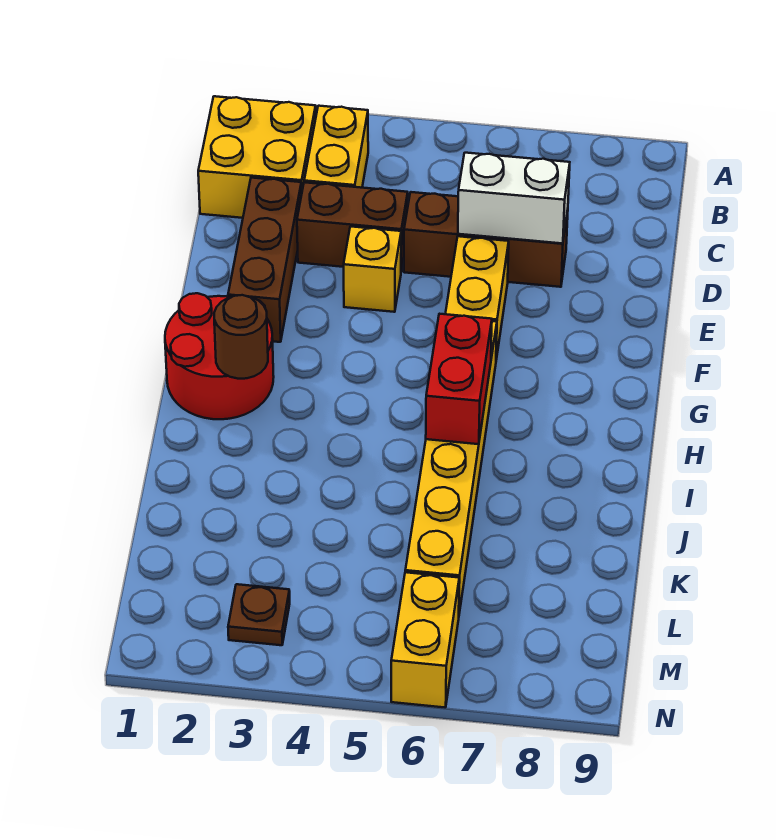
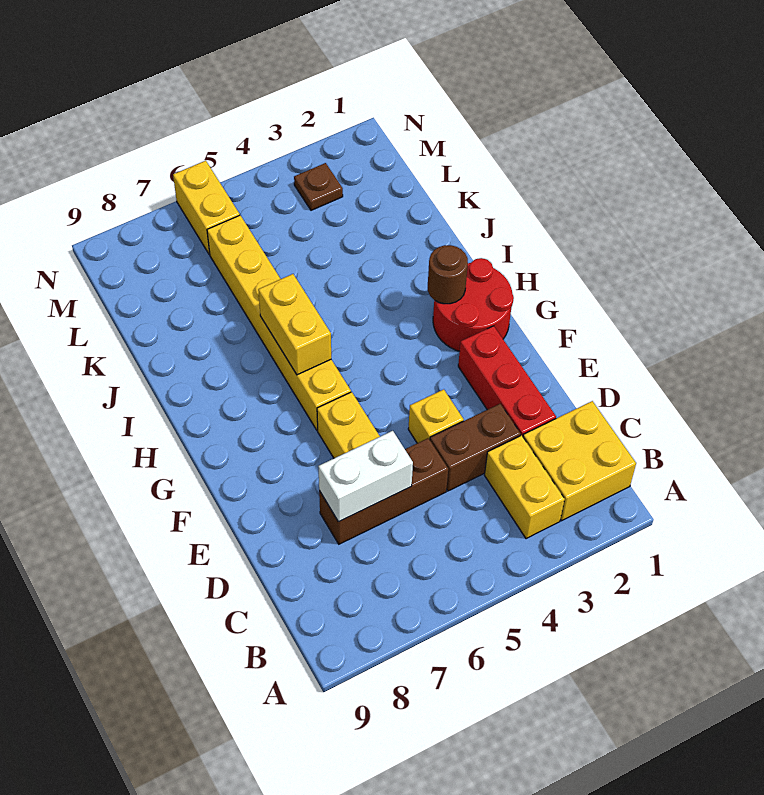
brown brick D2:F2 level 1 -> red brick D2:F2 level 1
red brick H6:I6 level 2 -> yellow brick H6:I6 level 2

